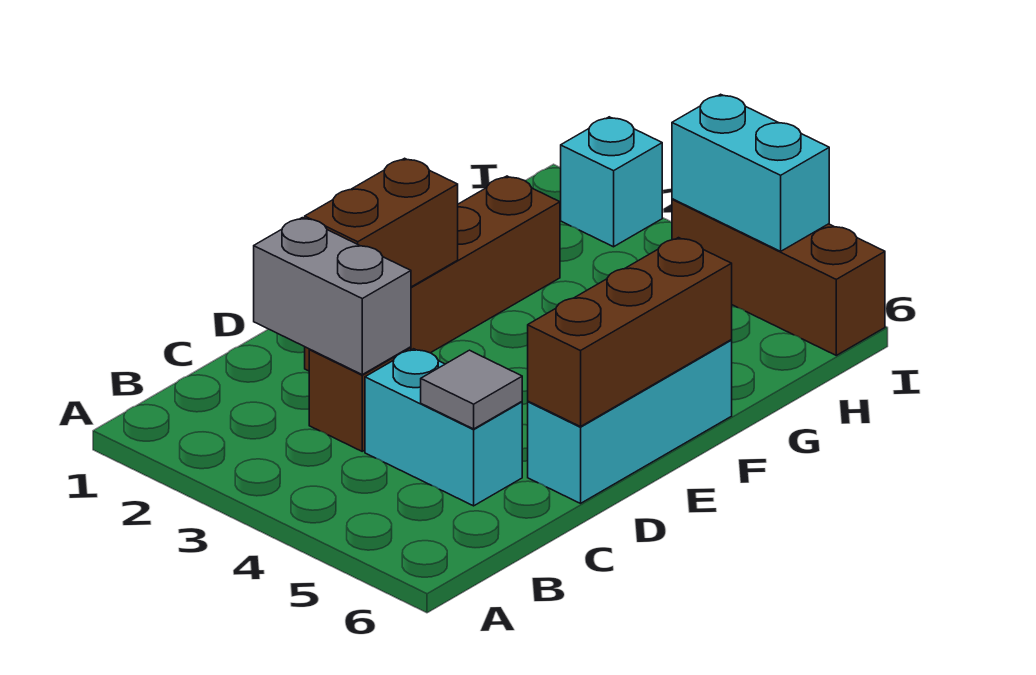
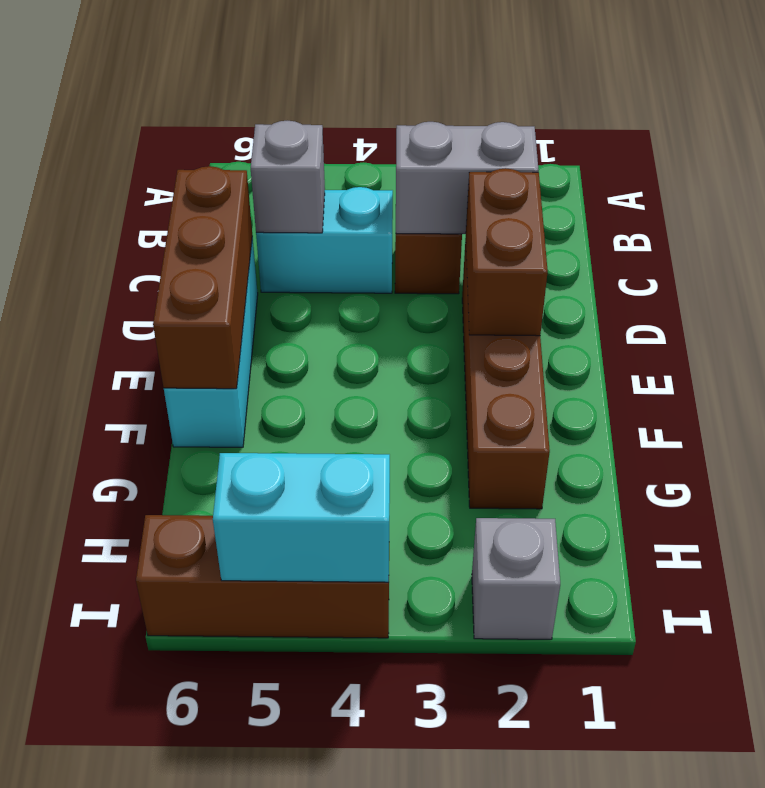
grey tile C5 level 2 -> grey brick C5 level 2
cyan brick I2 level 1 -> grey brick I2 level 1

